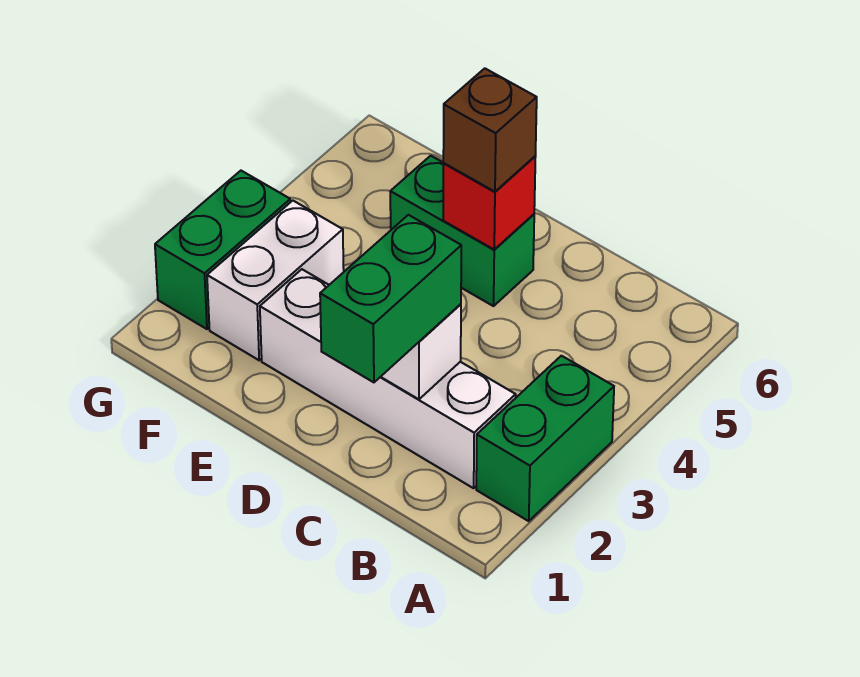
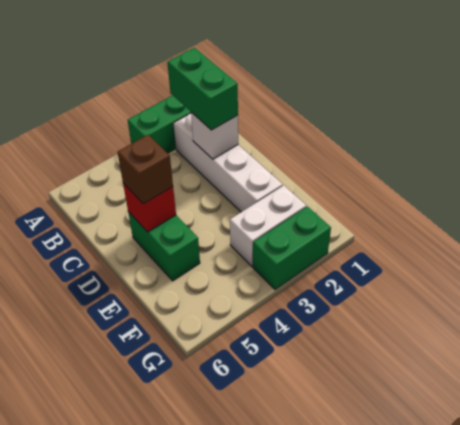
green brick C1:C2 level 3 -> green brick B2:C2 level 3

